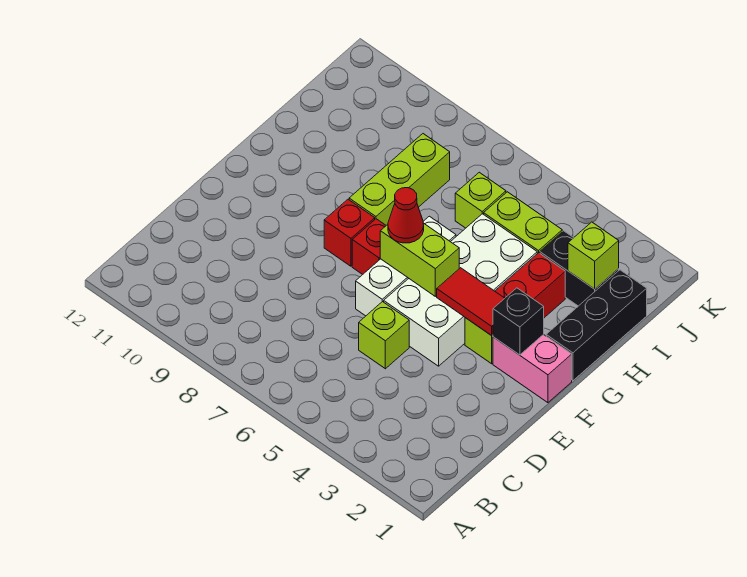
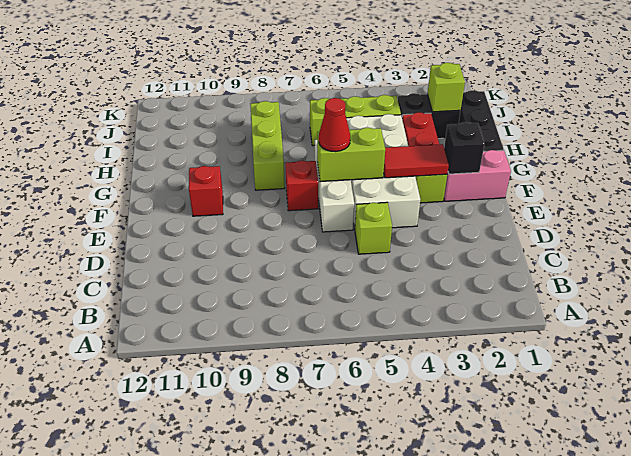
red brick F8 level 1 -> red brick F10 level 1

